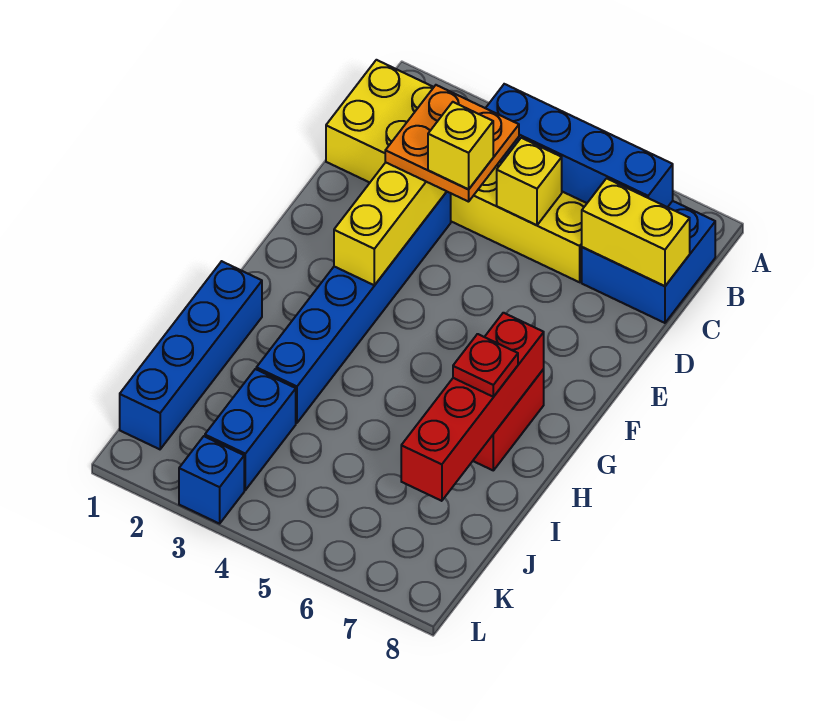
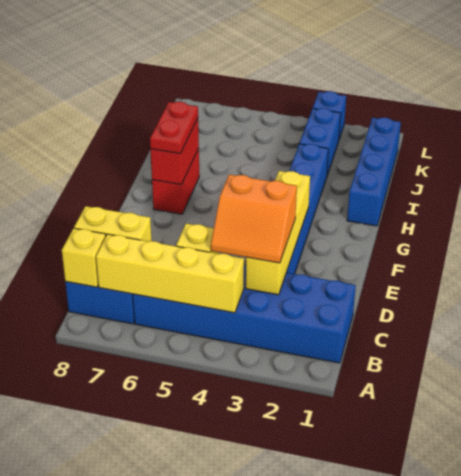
yellow brick B1:C6 level 1 -> blue brick B1:C6 level 1
blue brick B4:B7 level 2 -> yellow brick B4:B7 level 2
orange plate C3:D4 level 3 -> orange slope C3:D4 level 3 top D
yellow brick D4 level 4 -> yellow brick B8 level 2
red brick G7:J7 level 2 -> red brick G7:H7 level 2
red plate H7 level 3 -> red plate G7:H7 level 3

